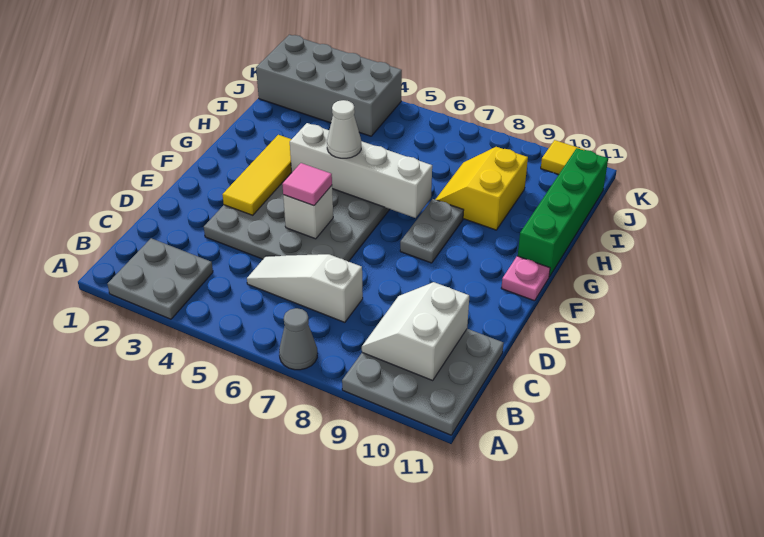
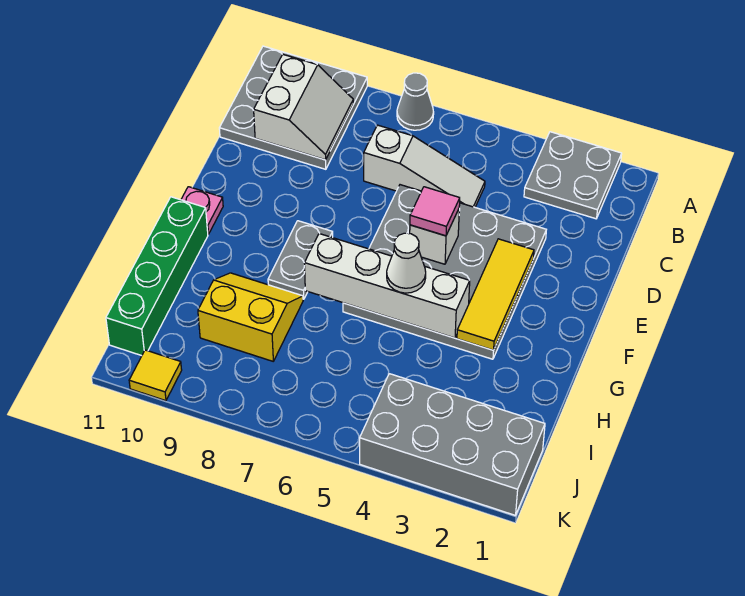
yellow slope H8:I9 level 1 top 9 -> yellow slope H8:I9 level 1 top I

